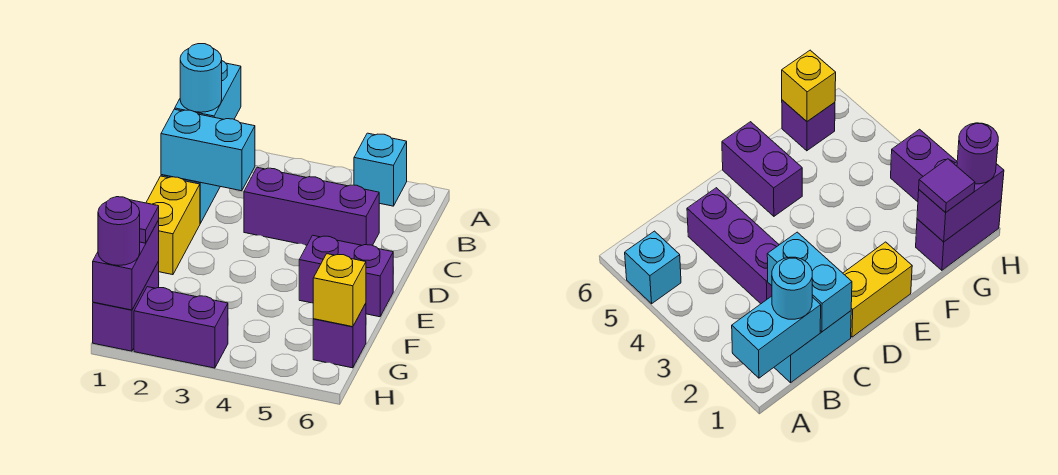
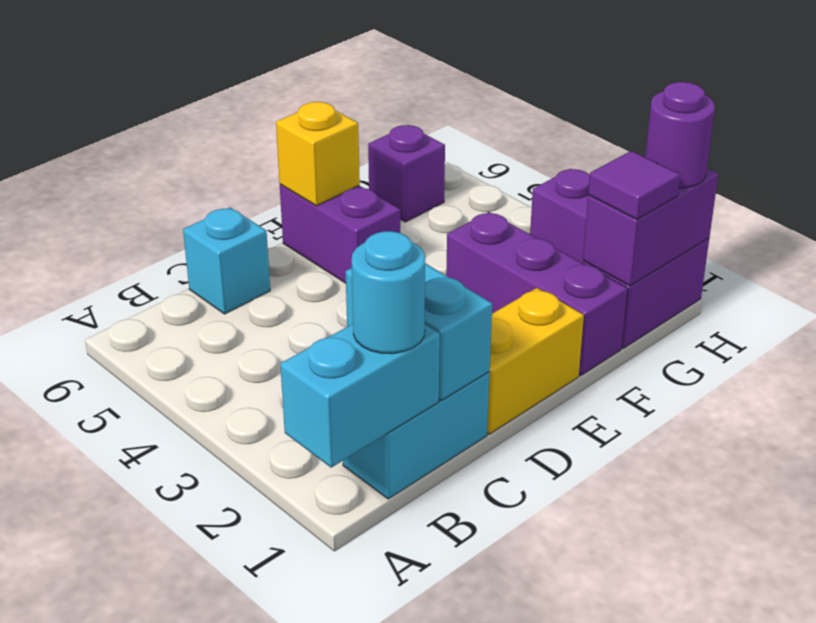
cyan brick A5 level 1 -> cyan brick C6 level 1
purple brick C3:C5 level 1 -> purple brick F1:F3 level 1
yellow brick G6 level 2 -> yellow brick E6 level 2

